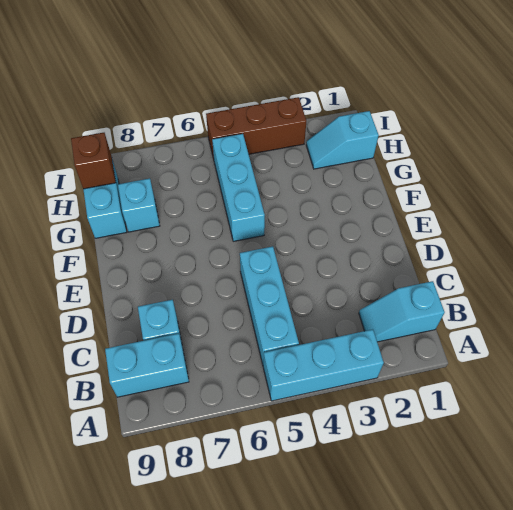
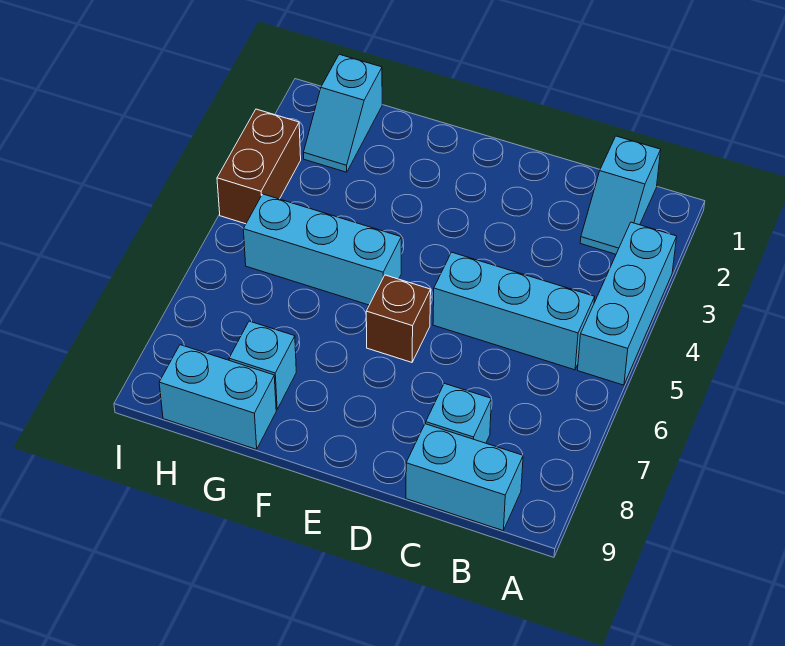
cyan brick B8:B9 level 1 -> cyan brick B9:C9 level 1
brown brick H9 level 2 -> brown brick E6 level 1
brown brick I3:I5 level 1 -> brown brick I3:I4 level 1

